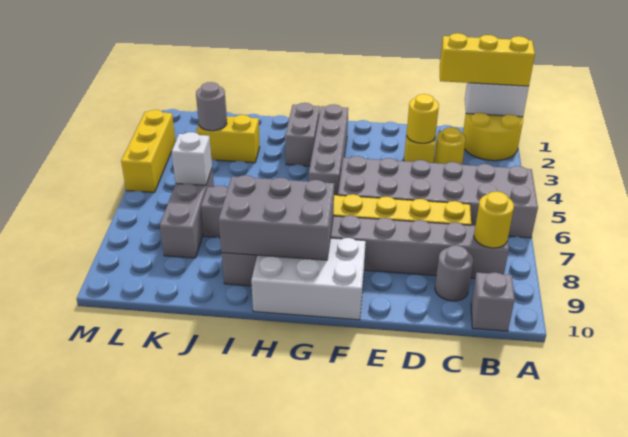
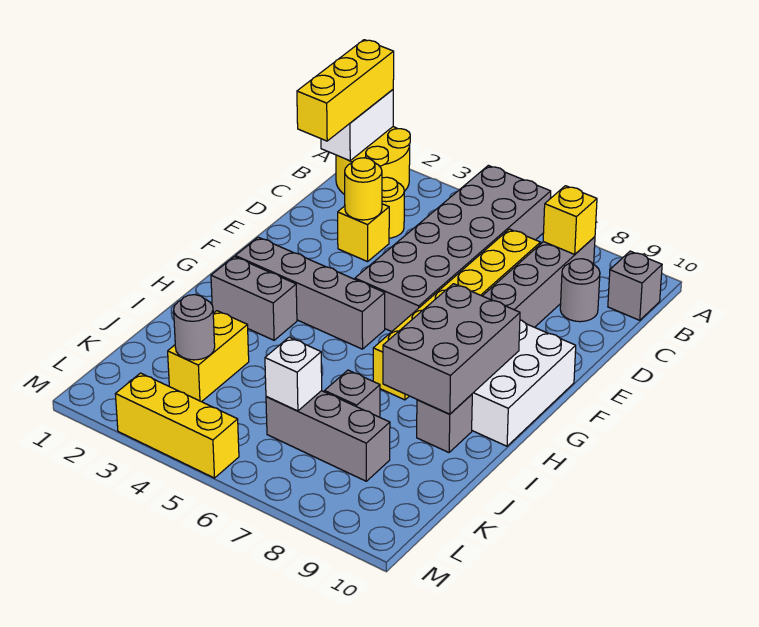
yellow round brick B8 level 2 -> yellow brick B8 level 2

